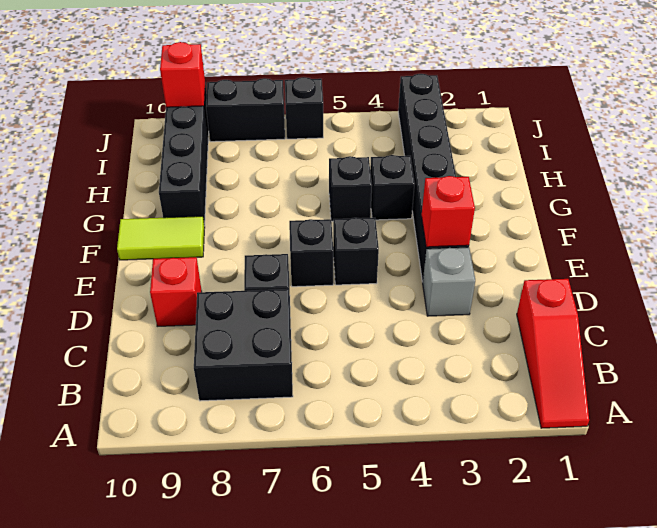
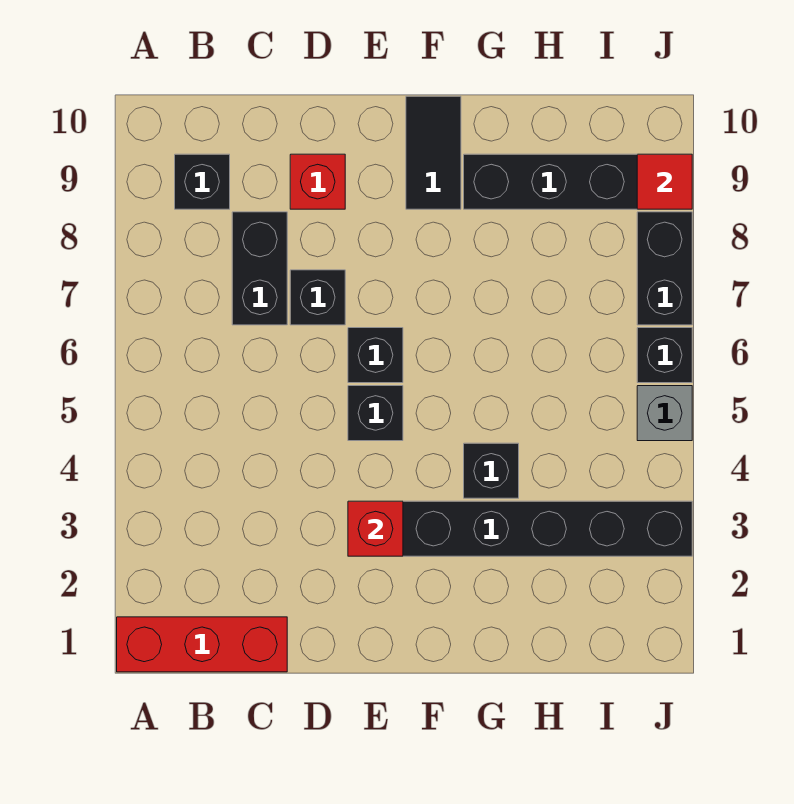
red slope A1:C1 level 1 top C -> red brick A1:C1 level 1
black brick B7:C8 level 1 -> black brick C7:C8 level 1
grey brick D3 level 1 -> grey brick J5 level 1
lime tile F9:F10 level 1 -> black tile F9:F10 level 1
black brick G5 level 1 -> black brick B9 level 1
red brick J9 level 2 -> red tile J9 level 2

